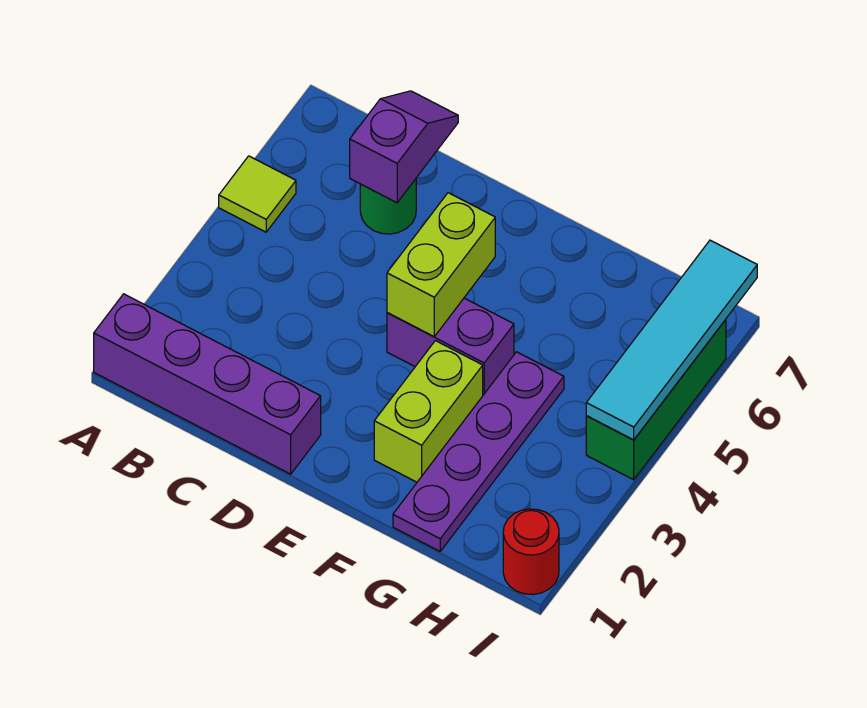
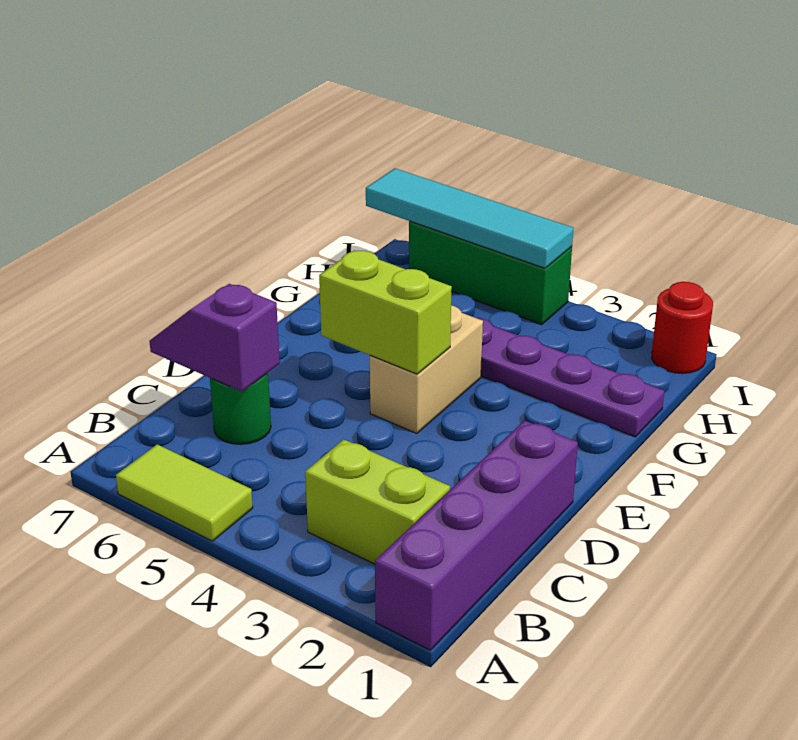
lime tile A5 level 1 -> lime tile A5:A6 level 1
purple brick E4:F4 level 1 -> tan brick E4:F4 level 1
lime brick F2:F3 level 1 -> lime brick B2:B3 level 1

